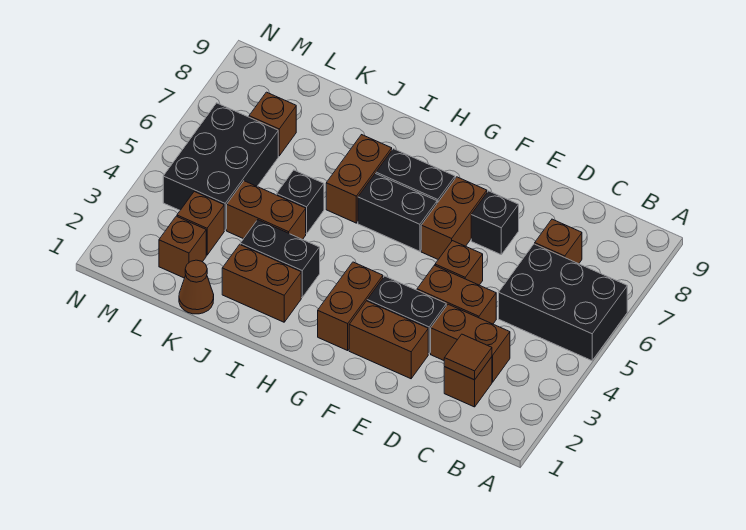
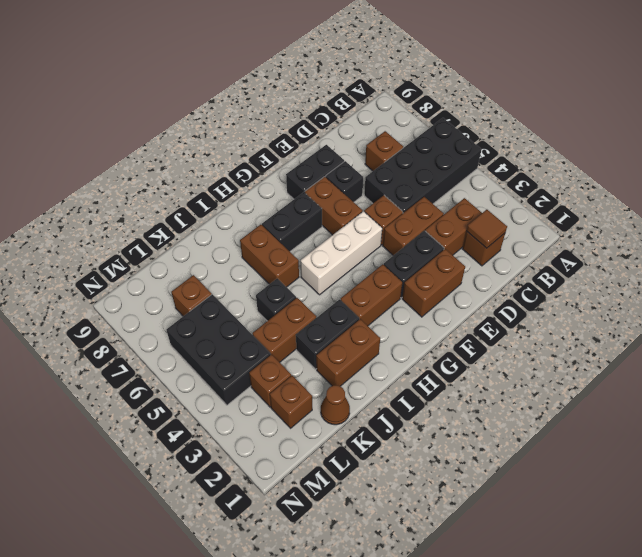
black brick A5:C6 level 1 -> black brick A5:D6 level 1
none -> white brick F5:H5 level 1
brown brick G2:G3 level 1 -> brown brick G3:H3 level 1
black brick G6:H6 level 1 -> black brick E8:F8 level 1

